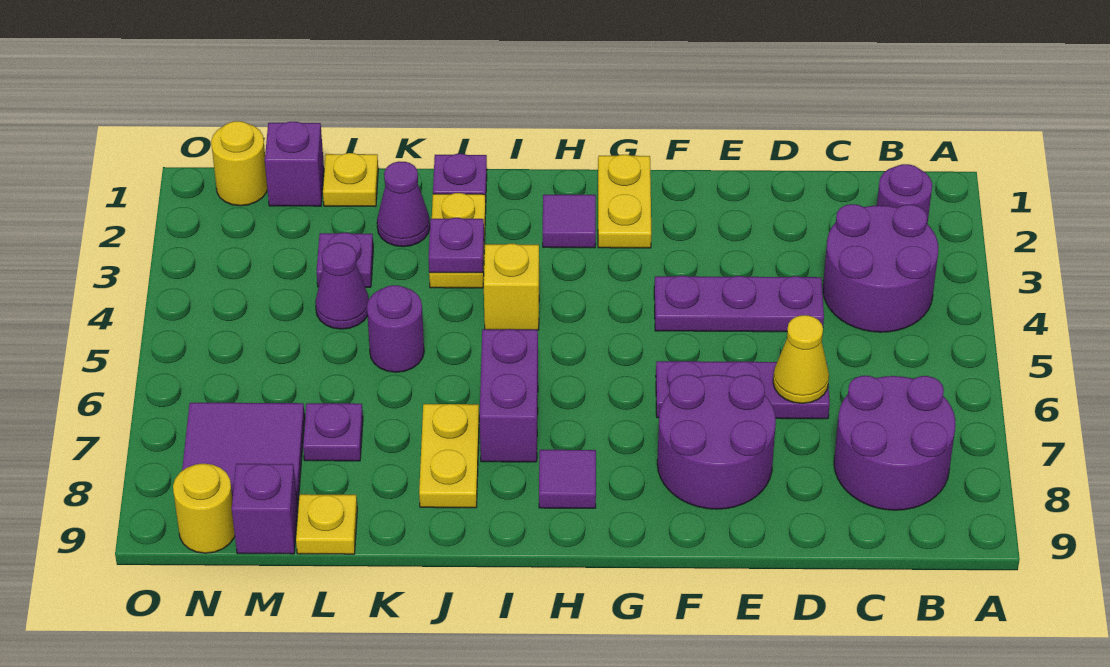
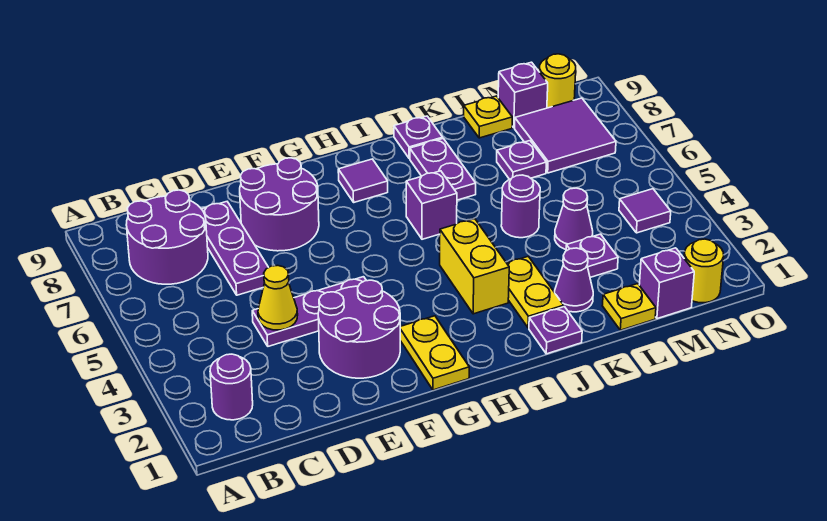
purple round brick B3:C4 level 1 -> purple round brick E2:F3 level 1
purple plate D6:F6 level 1 -> purple plate D6:D8 level 1
yellow cone D6 level 2 -> yellow cone D4 level 2
purple tile H2 level 1 -> purple tile N4 level 1
yellow brick I4 level 1 -> yellow brick I3:I4 level 1
purple brick I6:I7 level 1 -> purple brick I6 level 1
purple plate J3 level 2 -> purple plate J9 level 1
yellow plate J7:J8 level 1 -> purple plate J7:J8 level 1

